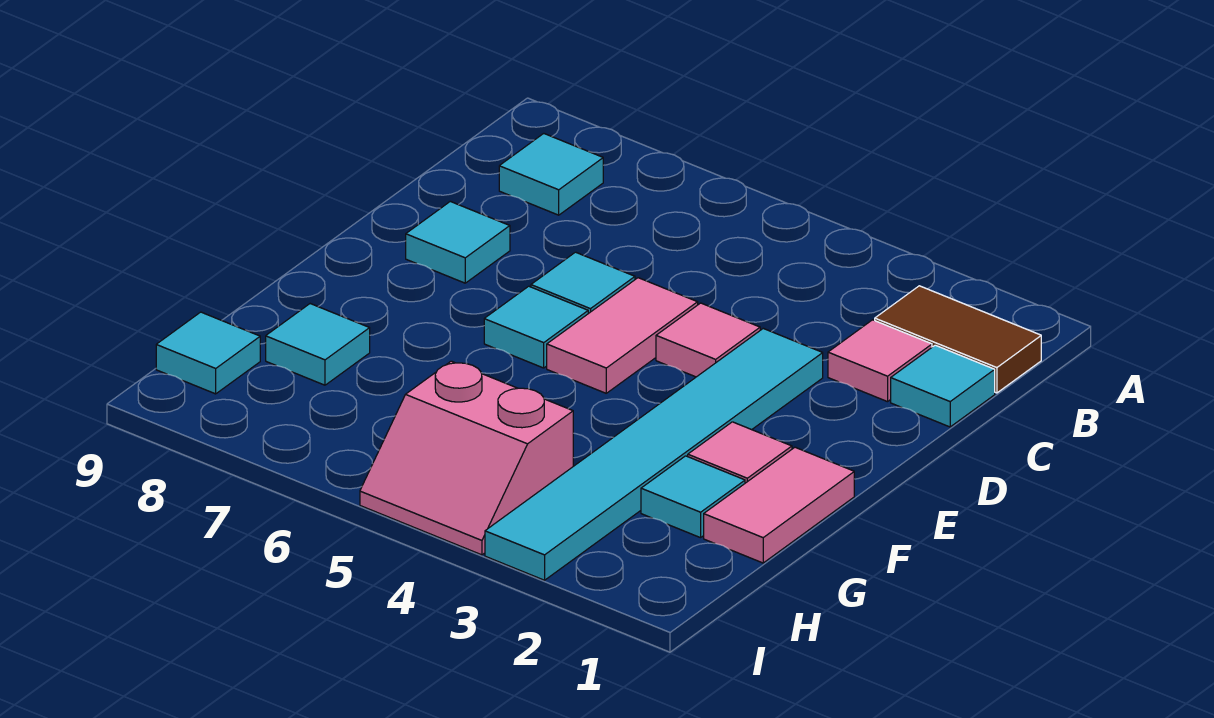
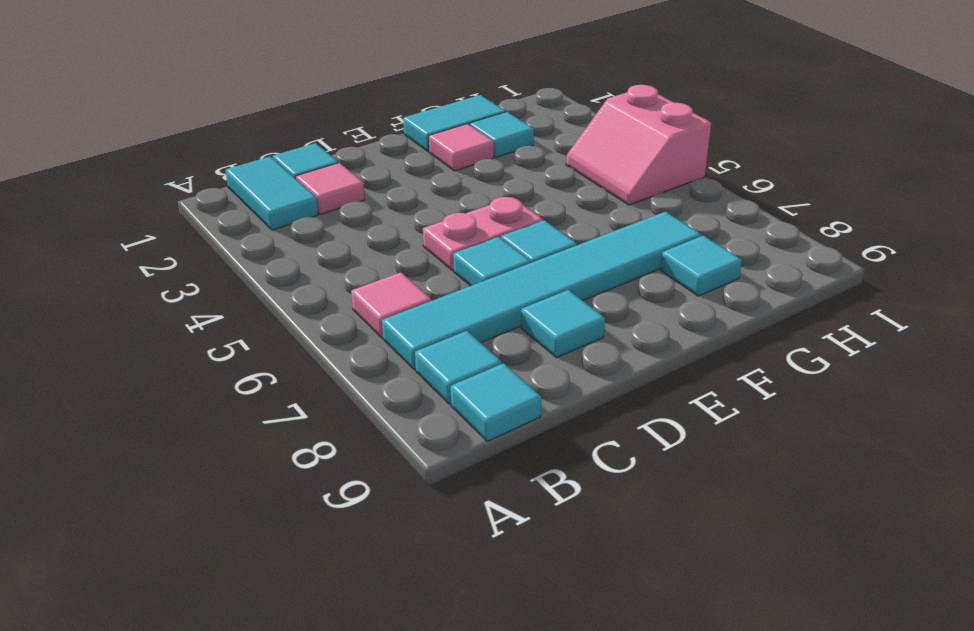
brown tile B1:B2 level 1 -> cyan tile B1:B2 level 1
cyan tile D3:I3 level 1 -> cyan tile B7:G7 level 1
pink tile D4 level 1 -> pink tile B6 level 1
pink tile D5:E5 level 1 -> pink plate D5:E5 level 1
pink tile F1:G1 level 1 -> cyan tile F1:G1 level 1
pink slope H4:I5 level 1 top H -> pink slope H4:I5 level 1 top I
cyan tile H9 level 1 -> cyan tile B9 level 1

